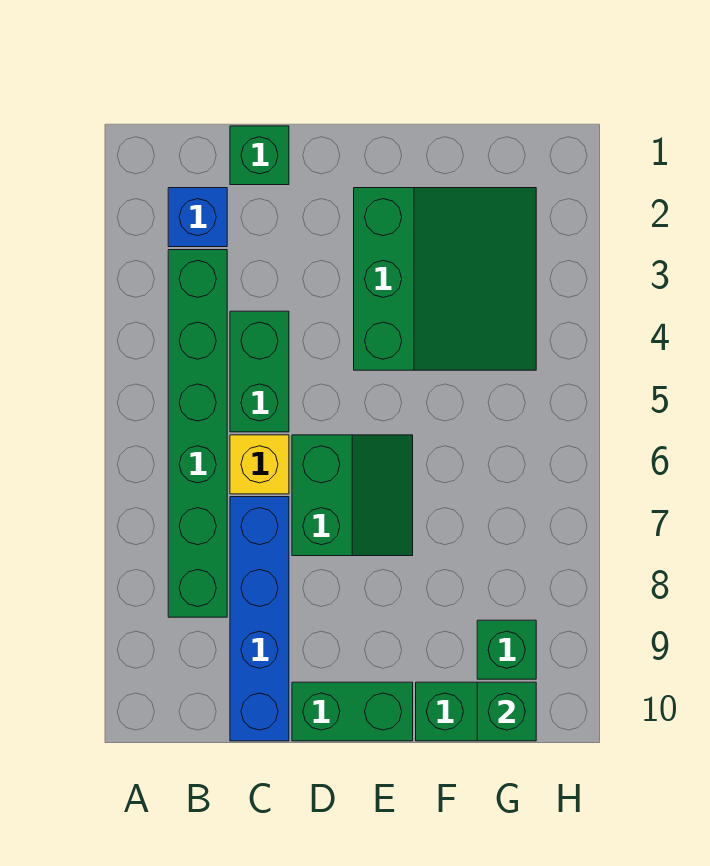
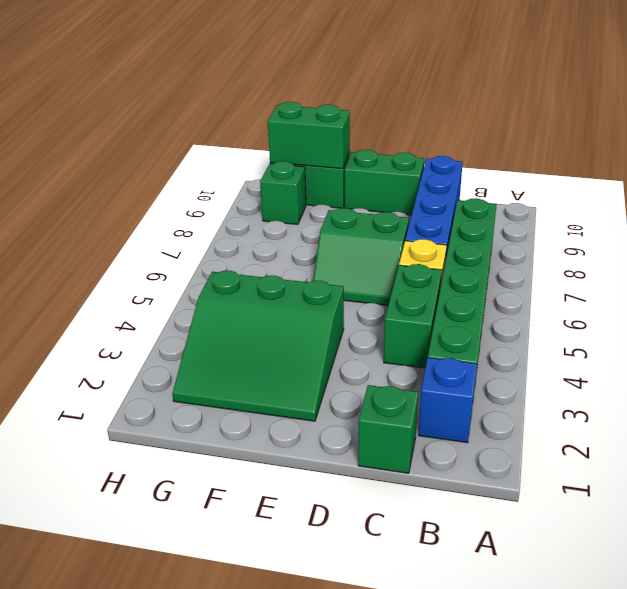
green slope D6:E7 level 1 top D -> green slope D6:E7 level 1 top 7
green slope E2:G4 level 1 top E -> green slope E2:G4 level 1 top 4
green brick G10 level 2 -> green brick F10:G10 level 2

